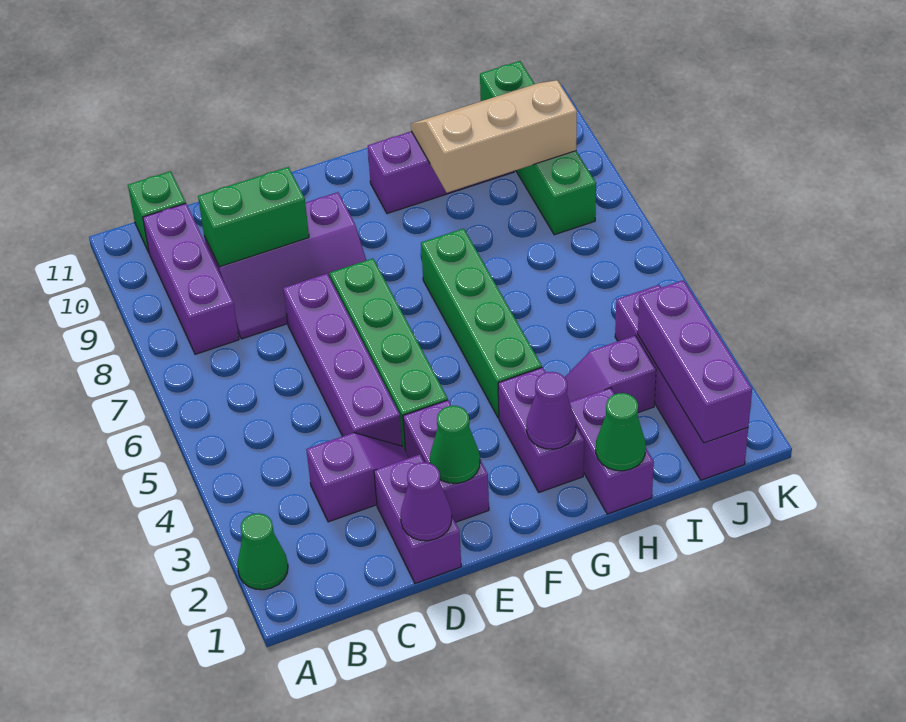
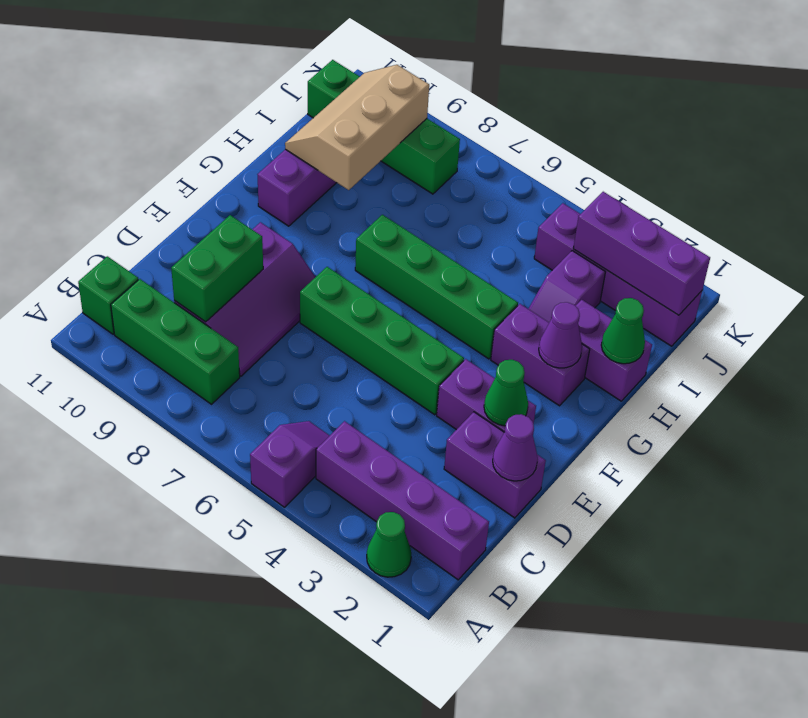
purple brick B8:B10 level 1 -> green brick B8:B10 level 1
purple slope C3:D3 level 1 top C -> purple slope A5:B5 level 1 top A
purple brick D4:D7 level 1 -> purple brick B1:B4 level 1

